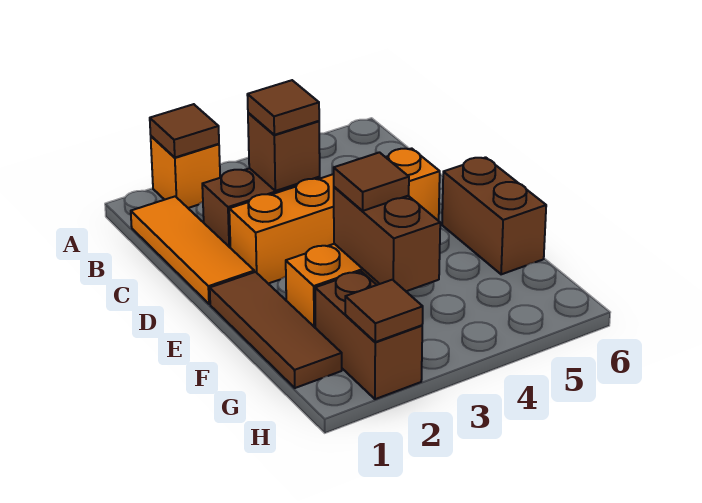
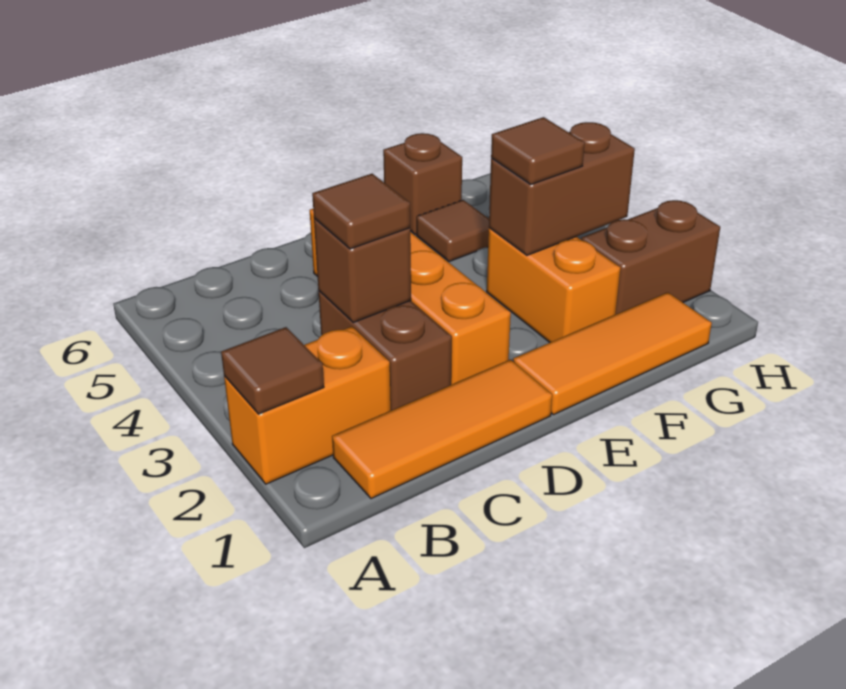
orange brick A2 level 1 -> orange brick A2:B2 level 1
brown tile E1:G1 level 1 -> orange tile E1:G1 level 1
brown brick E6:F6 level 1 -> brown brick F6 level 1
brown tile H2 level 2 -> brown tile F5 level 1

